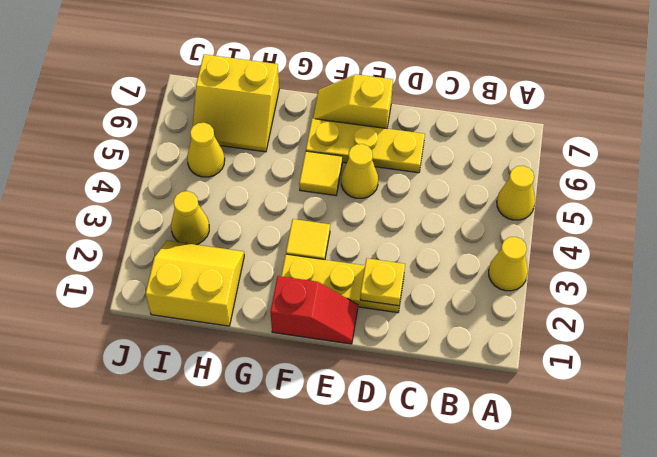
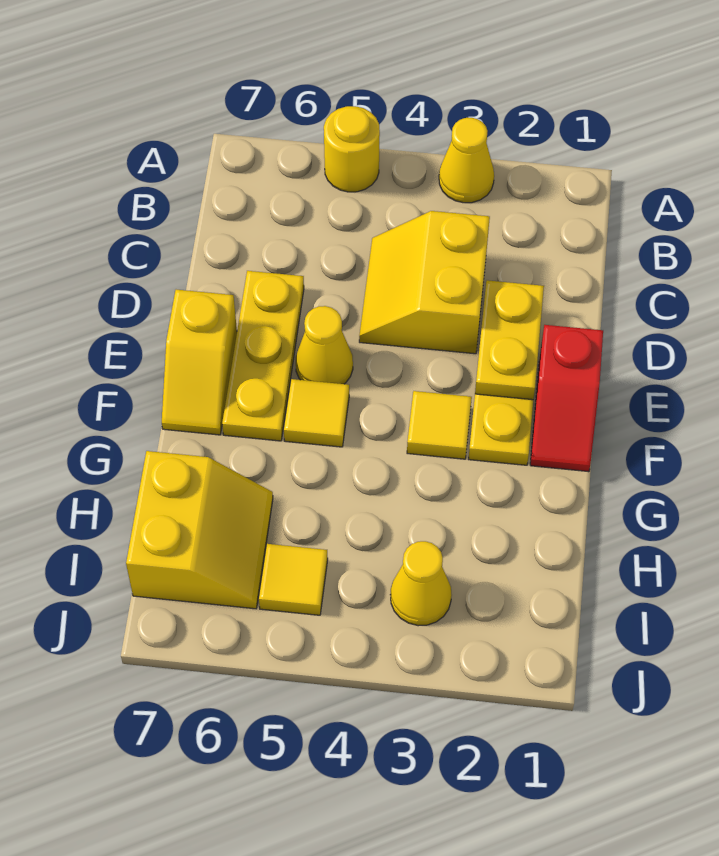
yellow cone A5 level 1 -> yellow round brick A5 level 1
yellow plate D2 level 2 -> yellow plate D2:E2 level 2
red slope E1:F1 level 1 top F -> red slope E1:F1 level 1 top E
yellow slope H1:I2 level 1 top 1 -> yellow slope C3:D4 level 1 top 3
yellow cone I5 level 1 -> yellow tile I5 level 1

